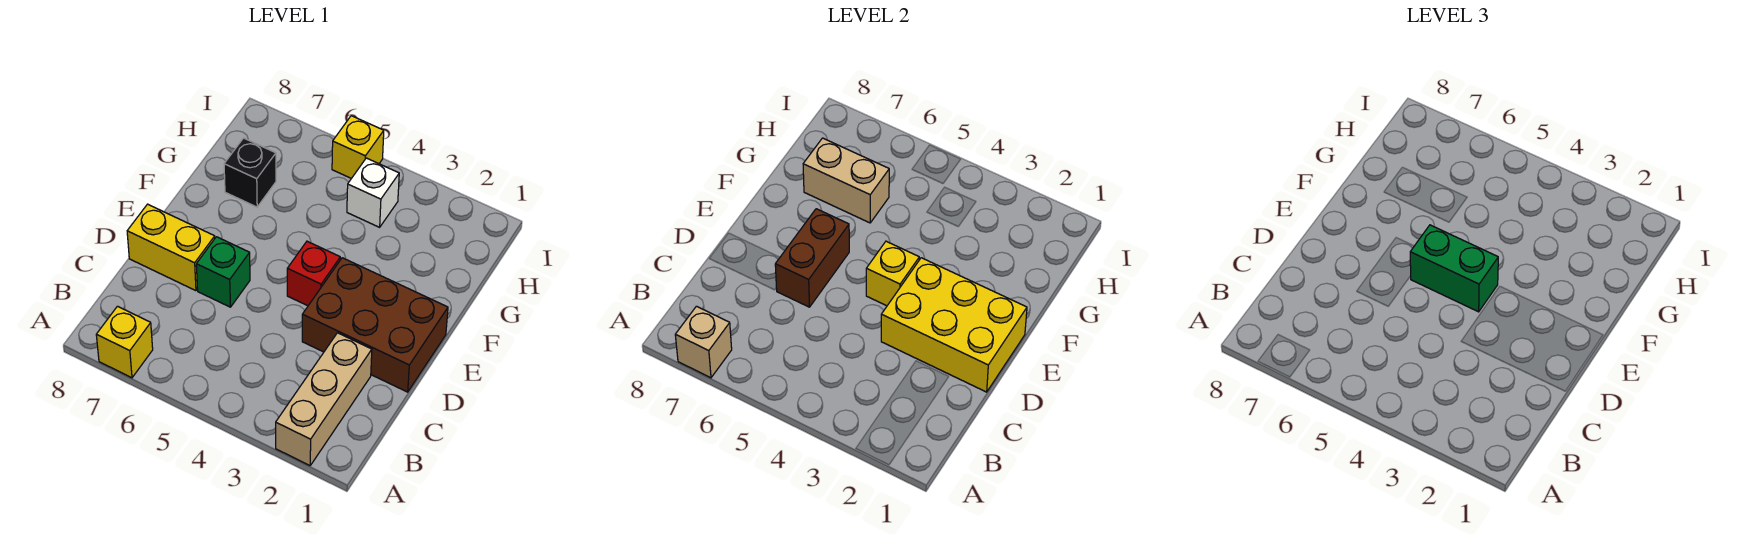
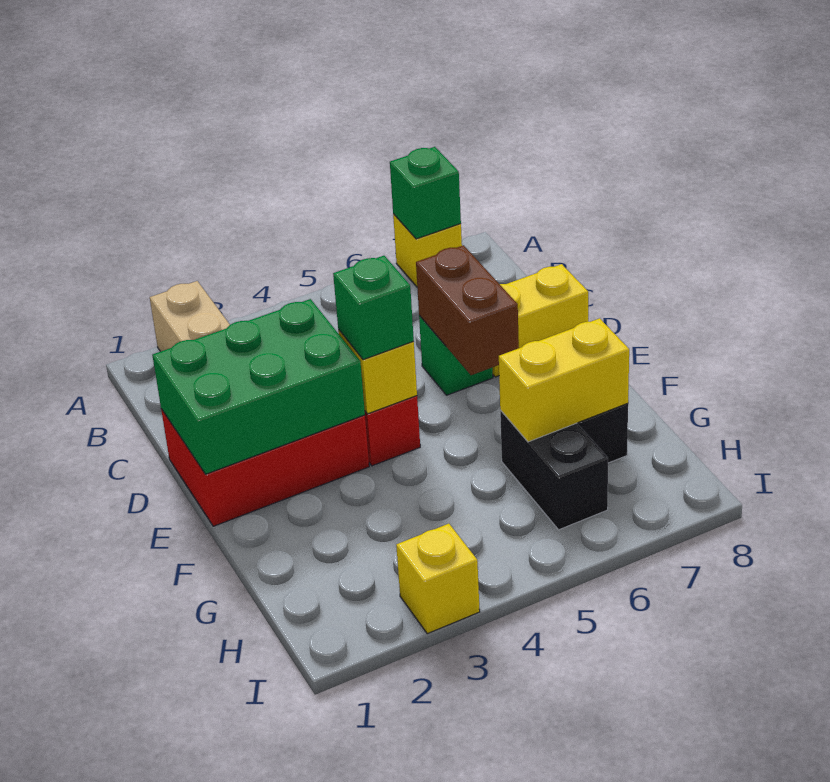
tan brick A7 level 2 -> green brick A7 level 2
brown brick D1:E3 level 1 -> red brick D1:E3 level 1
yellow brick D1:E3 level 2 -> green brick D1:E3 level 2
green brick E4:E5 level 3 -> green brick E4 level 3
none -> black brick G6:H6 level 1
tan brick G6:G7 level 2 -> yellow brick G6:G7 level 2
white brick H4 level 1 -> none
yellow brick I5 level 1 -> yellow brick I3 level 1

